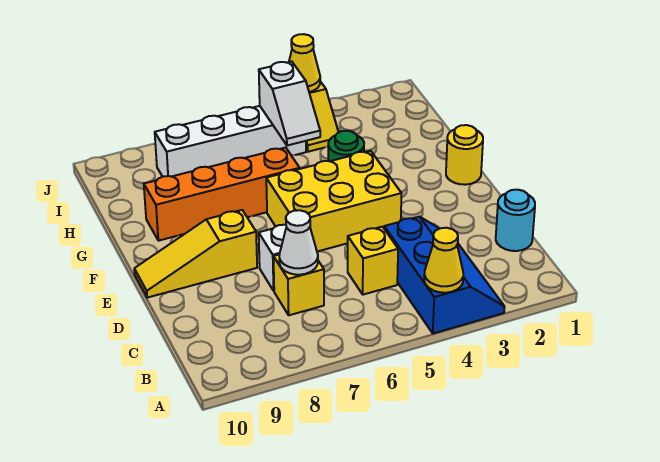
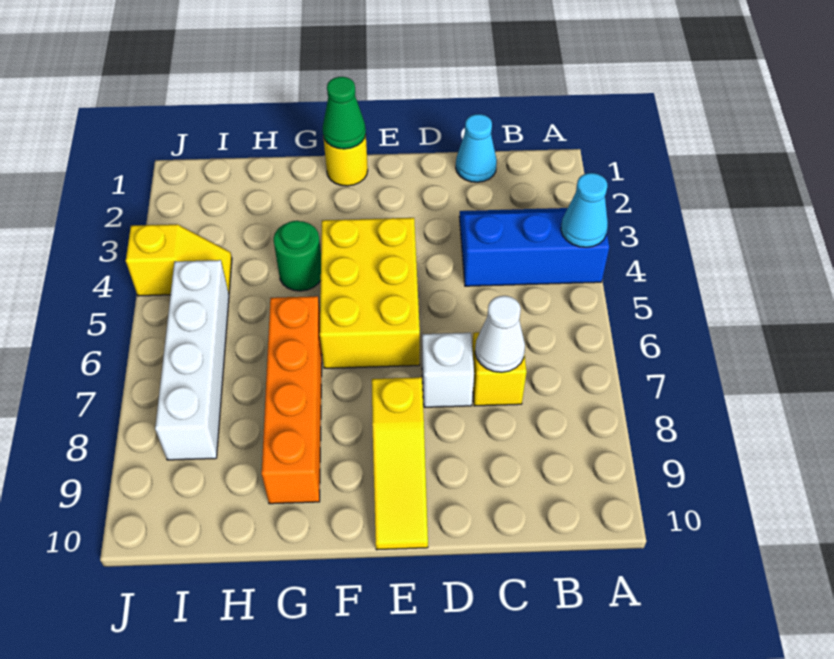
yellow cone A4 level 2 -> cyan cone A4 level 2
cyan round brick C1 level 1 -> cyan cone C1 level 1
yellow brick C5 level 1 -> none
none -> green cone F1 level 2
white slope H5:I5 level 2 top I -> none
yellow cone J4 level 2 -> none

